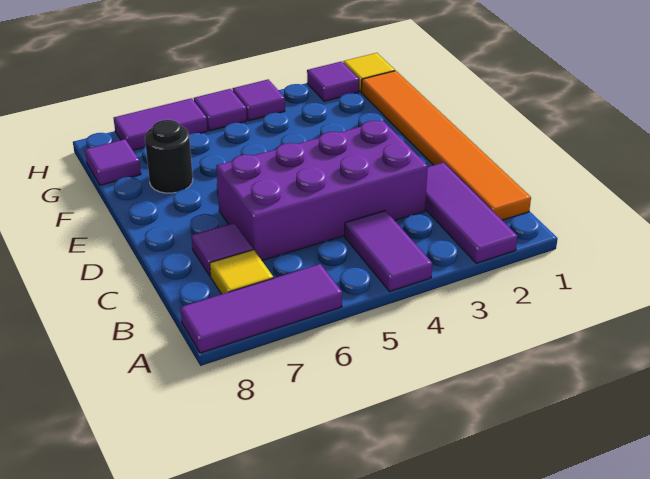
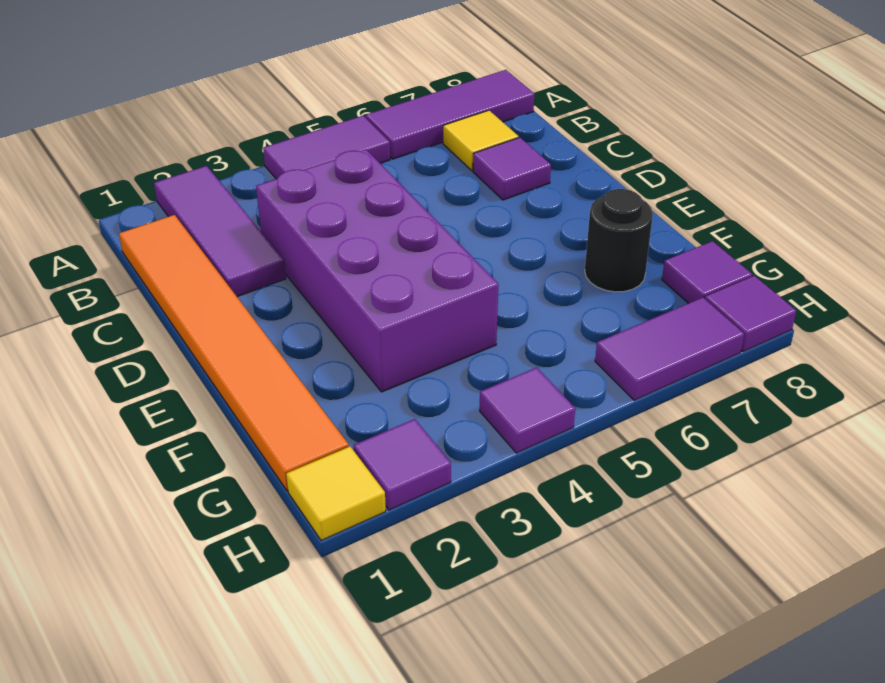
purple tile A4:B4 level 1 -> purple tile A4:A5 level 1
purple brick C3:D6 level 1 -> purple brick C3:F4 level 1
purple tile H5 level 1 -> purple tile H8 level 1

